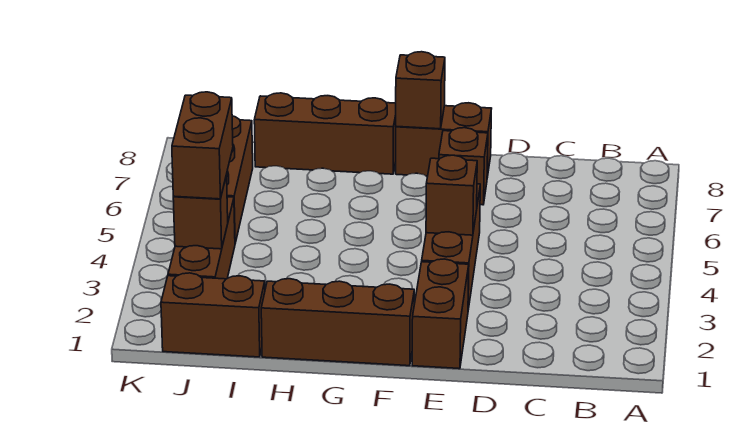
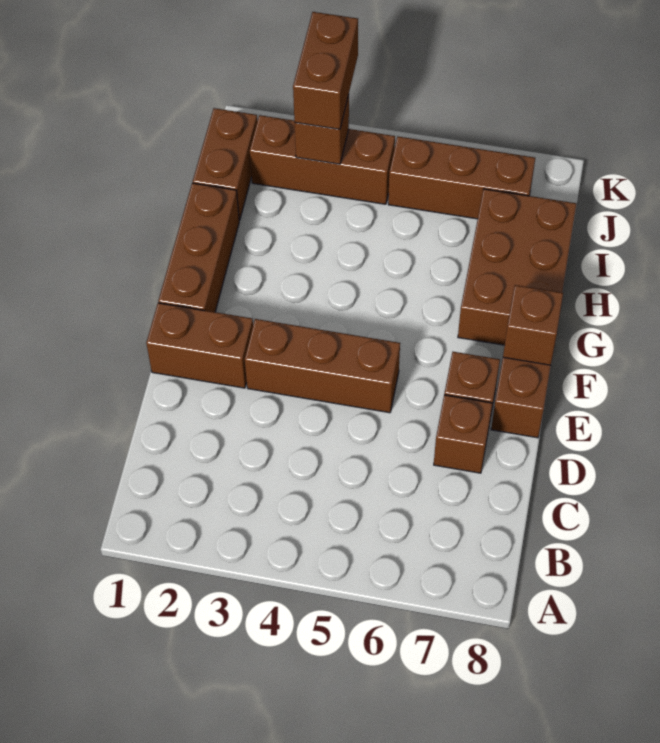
brown brick E4 level 2 -> brown brick D7 level 1
brown brick G8:I8 level 1 -> brown brick G7:I8 level 1
brown brick J3:J4 level 3 -> brown brick J3:K3 level 3

